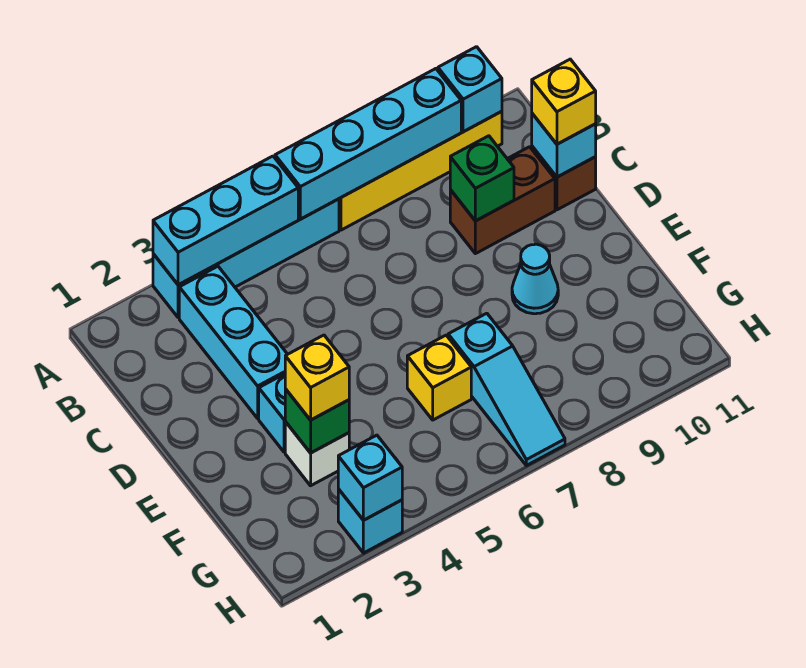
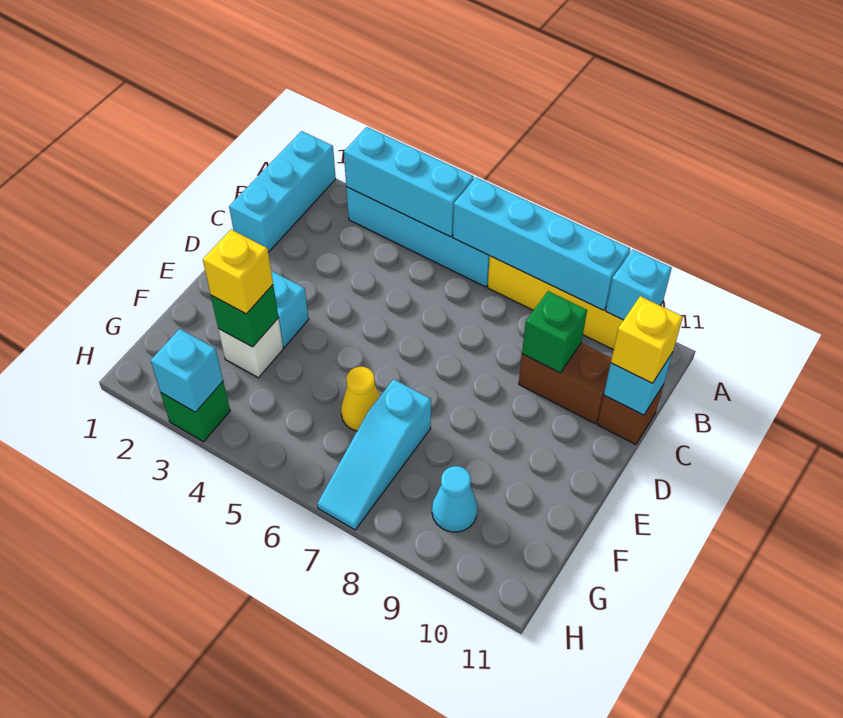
cyan brick B3:D3 level 1 -> cyan brick A1:C1 level 1
cyan cone E9 level 1 -> cyan cone G9 level 1
yellow brick F6 level 1 -> yellow cone F6 level 1
cyan brick H3 level 1 -> green brick H3 level 1

